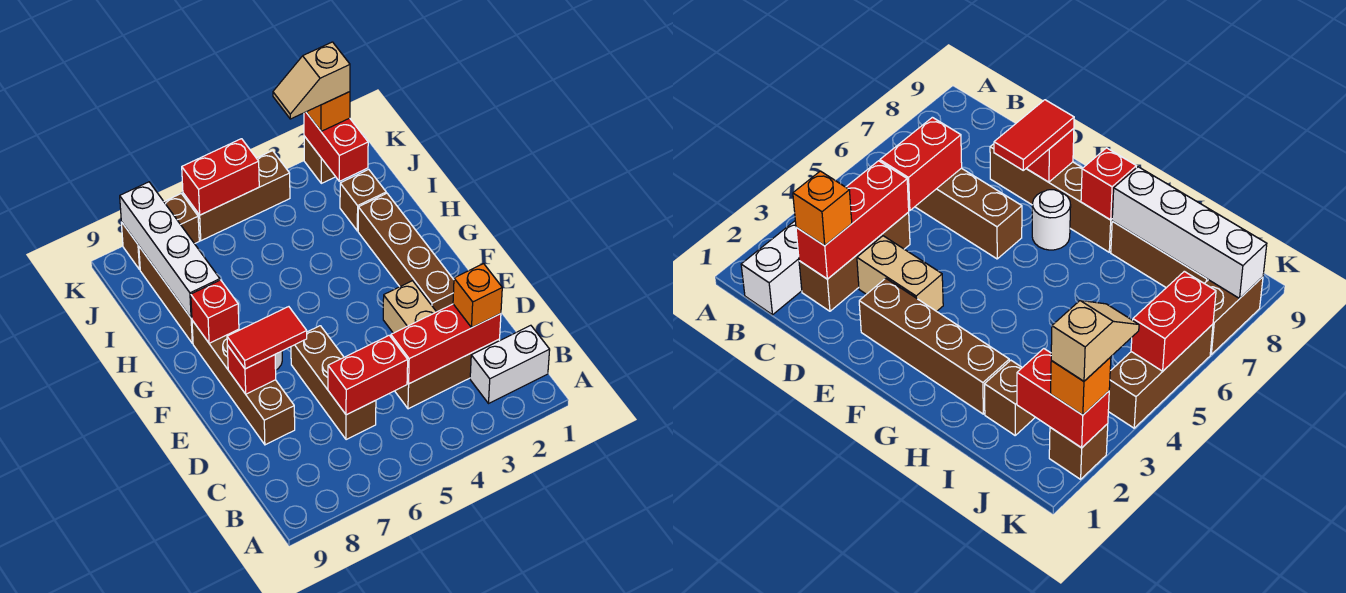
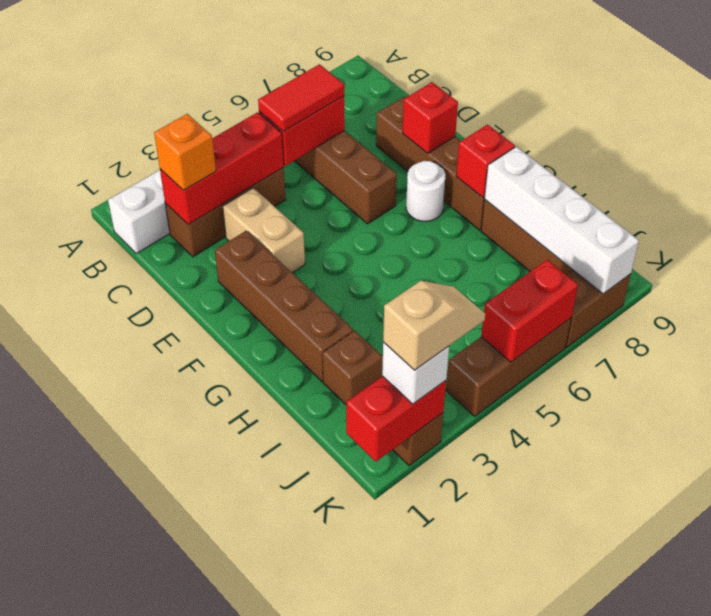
red tile E7:E8 level 3 -> red tile C5:C6 level 3
red brick J2:K2 level 2 -> red brick K1:K2 level 2
orange brick K2 level 3 -> white brick K2 level 3

